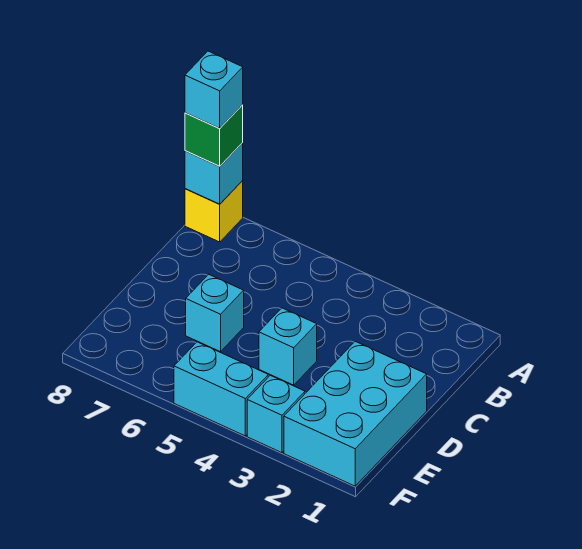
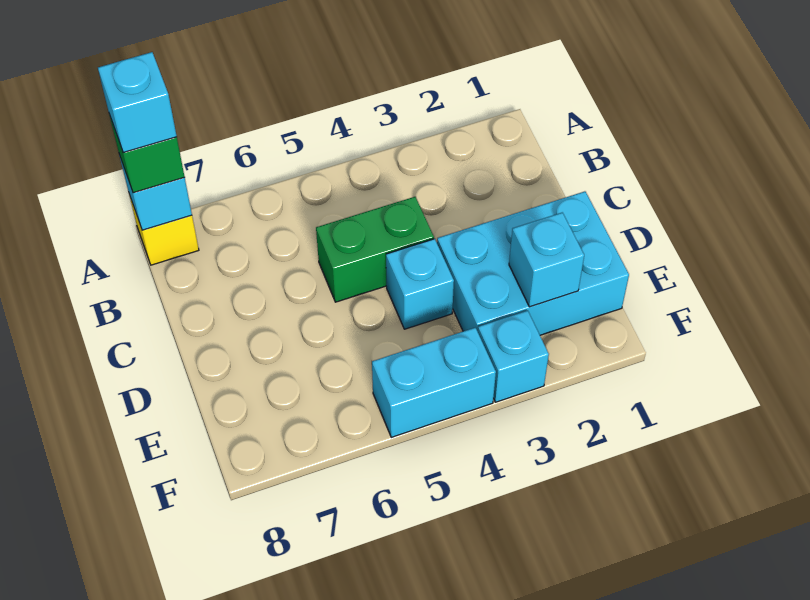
none -> green brick C4:C5 level 1
cyan brick D1:F2 level 1 -> cyan brick D1:E3 level 1
cyan brick D6 level 1 -> cyan brick E2 level 2

